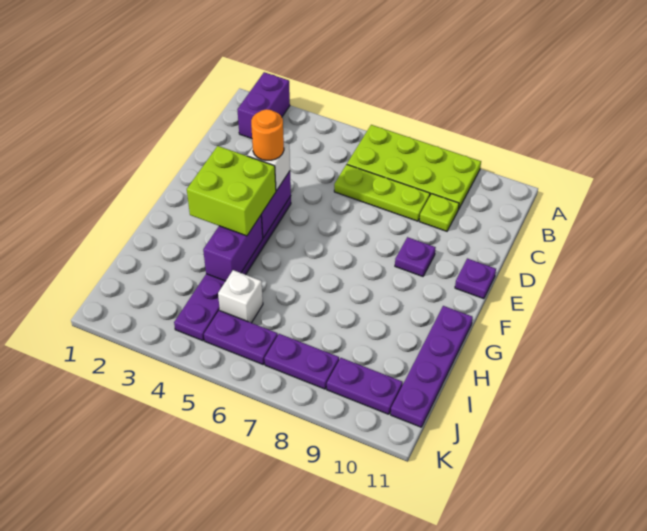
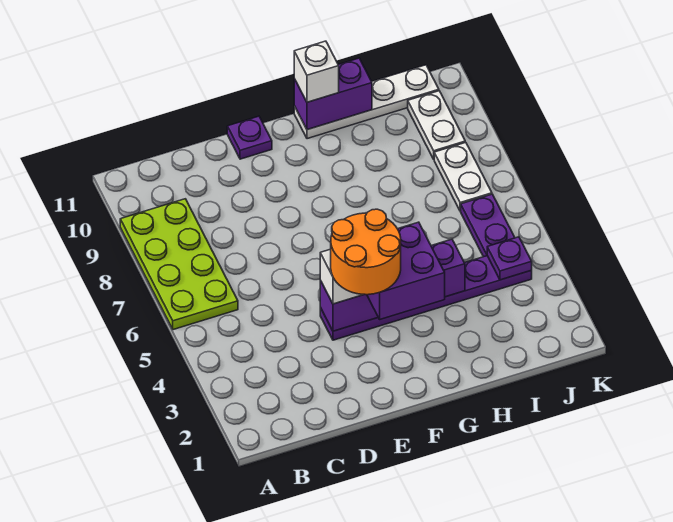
purple brick A2:B2 level 1 -> purple brick G11:H11 level 2
lime plate C6:C8 level 1 -> none
lime plate C9 level 1 -> none
orange round brick E4 level 4 -> orange round brick E3:F4 level 4
purple plate E9 level 1 -> purple plate J4 level 2
lime brick F3:G4 level 3 -> purple brick F3:G4 level 3
purple plate G11:J11 level 1 -> white plate G11:J11 level 1
white brick I5 level 1 -> white brick G11 level 3
purple plate J7:J8 level 1 -> white plate J7:J8 level 1
purple plate J9:J10 level 1 -> white plate J9:J10 level 1

